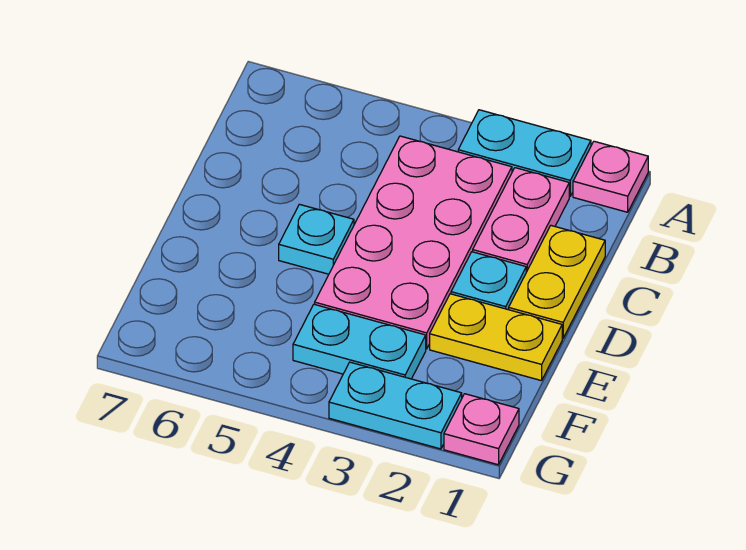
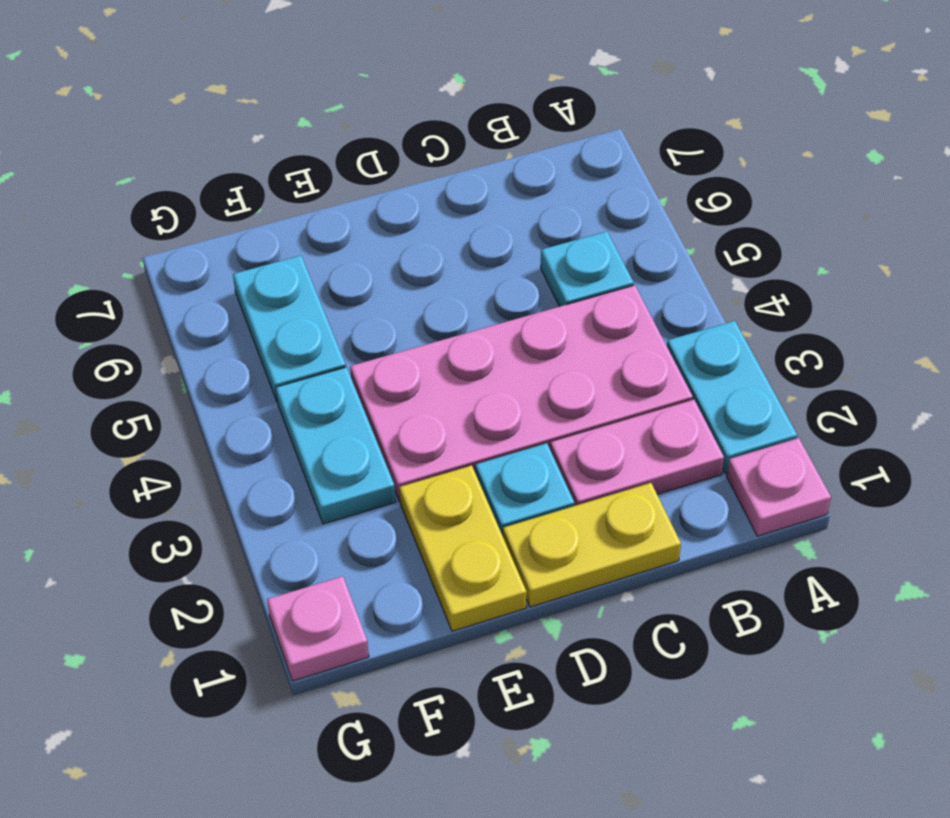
cyan plate D5 level 1 -> cyan plate B5 level 1
cyan plate G2:G3 level 1 -> cyan plate F5:F6 level 1

